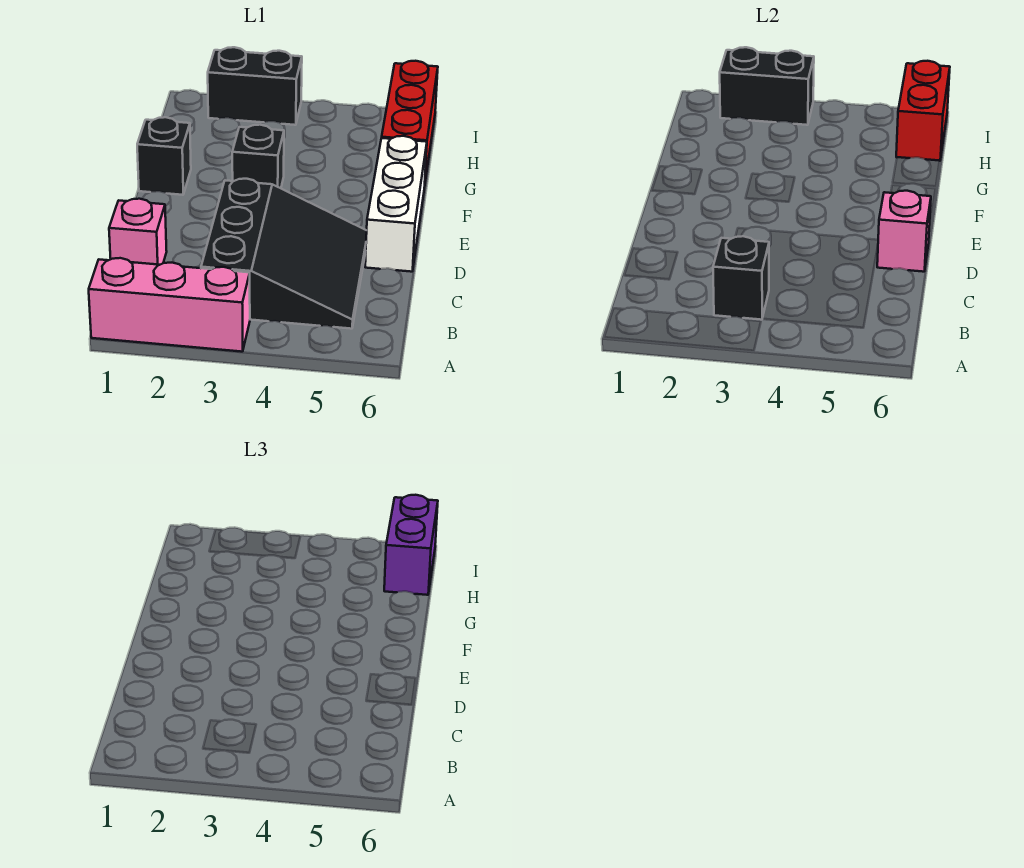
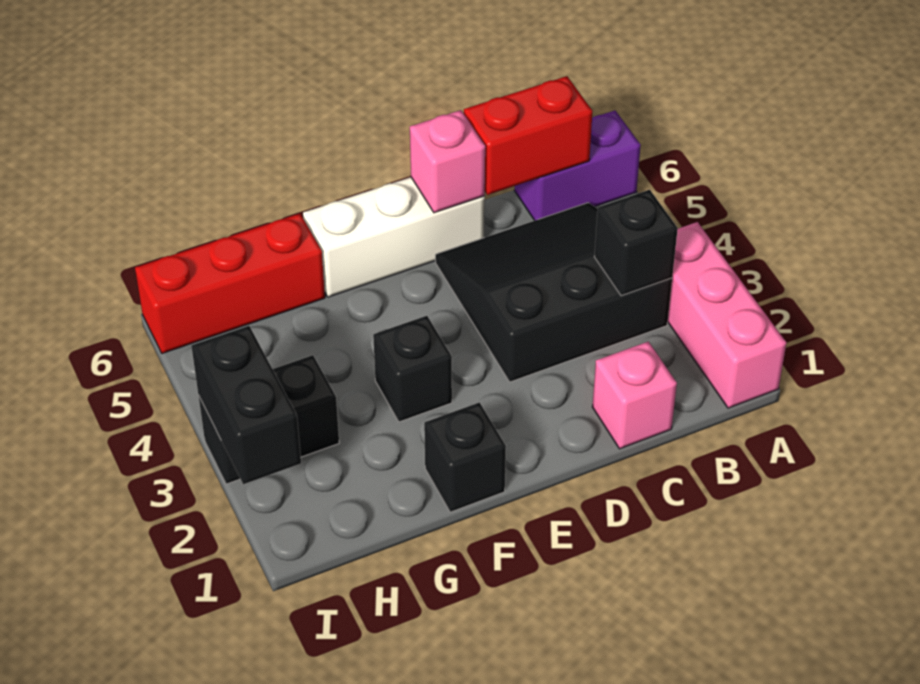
red brick H6:I6 level 2 -> red brick B6:C6 level 2
purple brick H6:I6 level 3 -> purple brick A6:B6 level 1
black brick I2:I3 level 1 -> black brick H3:I3 level 1

